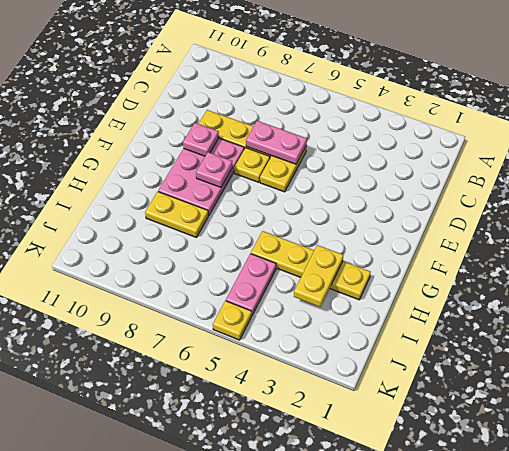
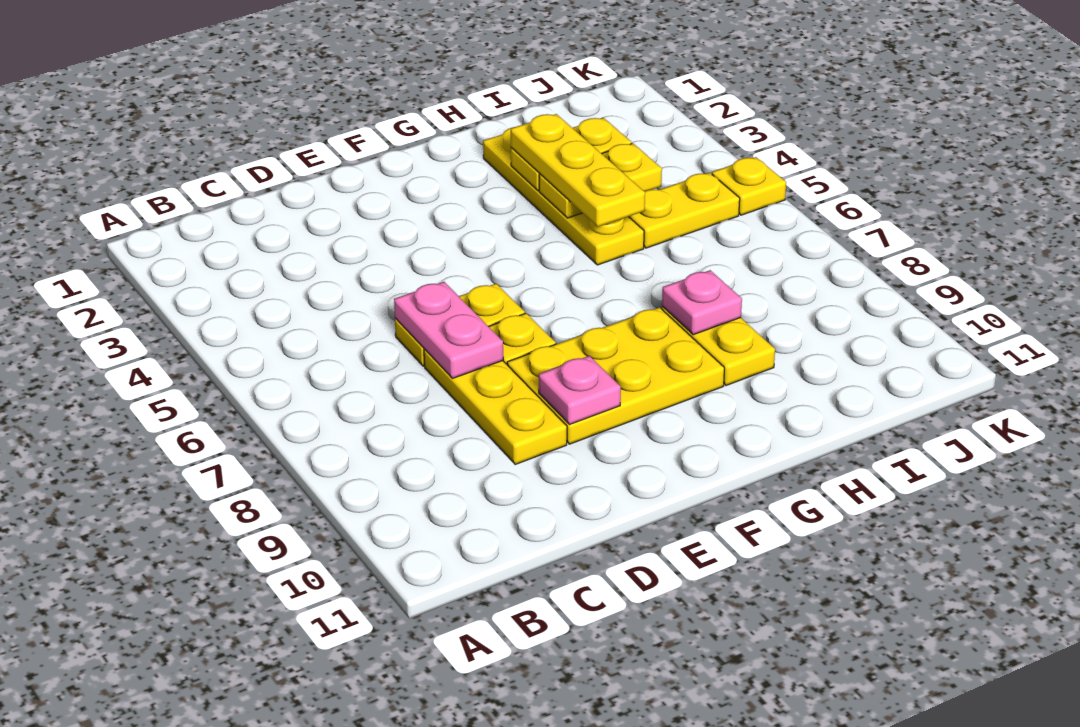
pink plate E8:G9 level 1 -> yellow plate E8:G9 level 1
pink plate F8 level 2 -> pink plate H8 level 2
none -> yellow plate H3:H5 level 3
none -> yellow plate H4:I4 level 2
pink plate I5:J5 level 1 -> yellow plate I5:J5 level 1

